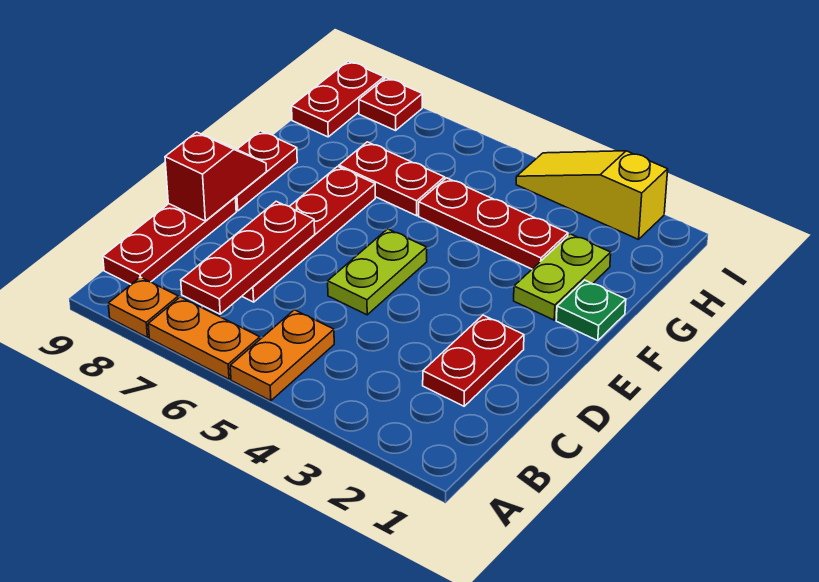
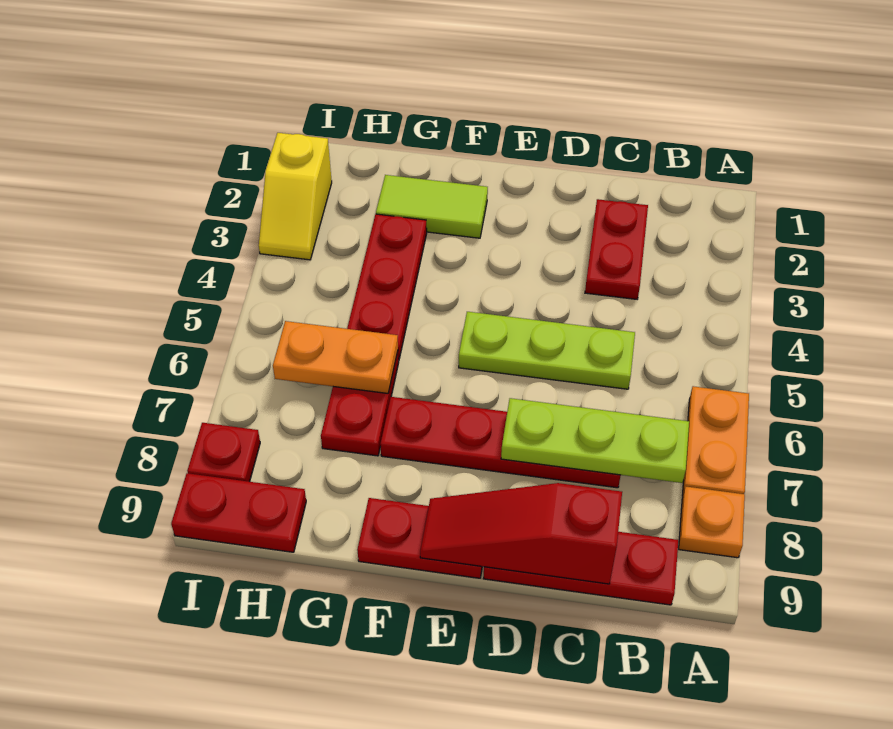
orange plate A5:B5 level 1 -> orange plate G6:H6 level 2
red plate B7:D7 level 2 -> lime plate B7:D7 level 2
red plate C2:D2 level 1 -> red plate C2:C3 level 1
lime plate D5:E5 level 1 -> lime plate C5:E5 level 1
red slope D9:E9 level 2 top D -> red slope C9:E9 level 2 top C
green plate F1 level 1 -> none
lime plate F2:G2 level 1 -> lime tile F2:G2 level 1
yellow slope I2:I4 level 1 top 2 -> yellow slope I2:I3 level 1 top 2

